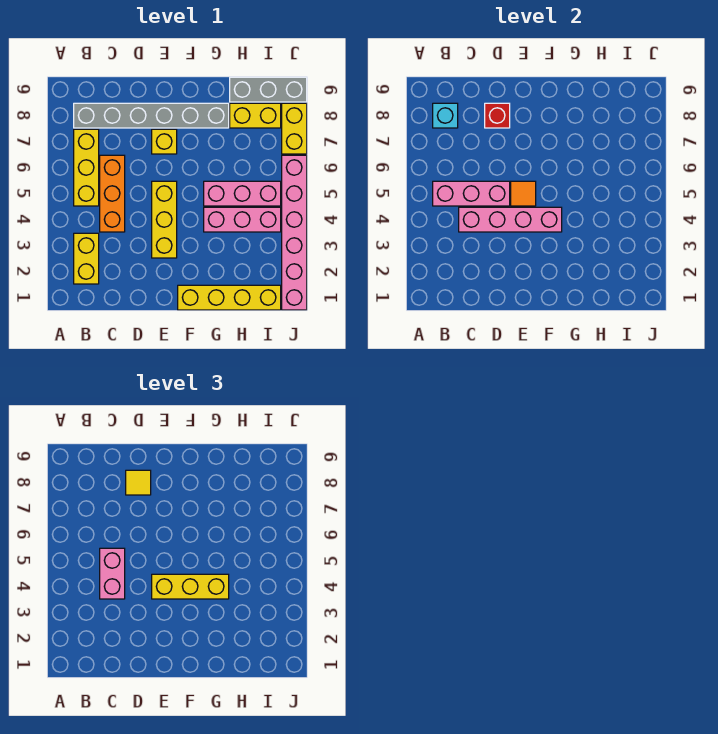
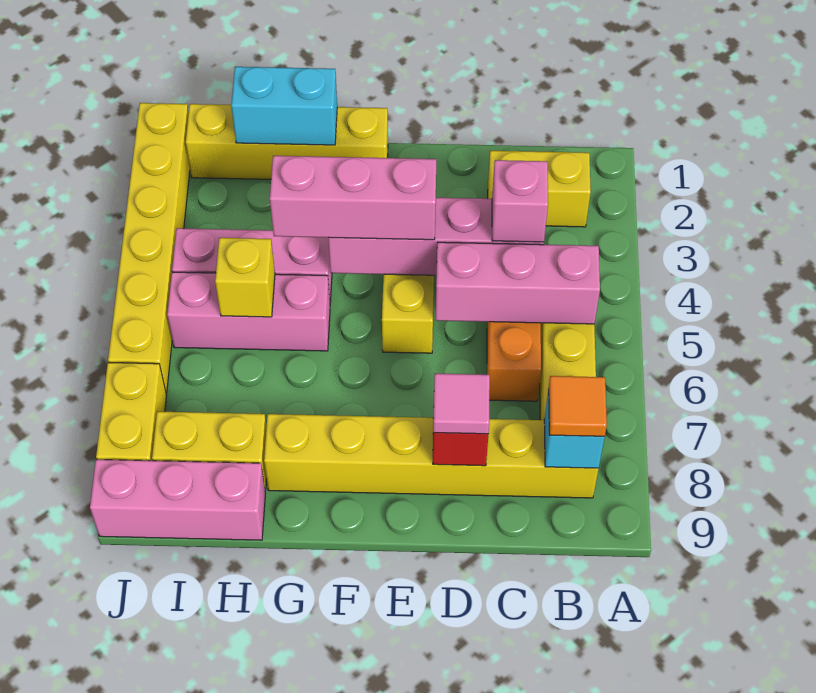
yellow brick B2:B3 level 1 -> yellow brick B2:C2 level 1
grey brick B8:G8 level 1 -> yellow brick B8:G8 level 1
pink brick C4:C5 level 3 -> pink brick C4 level 3
yellow tile D8 level 3 -> pink tile D8 level 3
yellow brick E4:G4 level 3 -> pink brick E4:G4 level 3
orange tile E5 level 2 -> orange tile B8 level 3
yellow brick E7 level 1 -> yellow brick H5 level 2
none -> cyan brick G1:H1 level 2
grey brick H9:J9 level 1 -> pink brick H9:J9 level 1
pink brick J1:J6 level 1 -> yellow brick J1:J6 level 1

